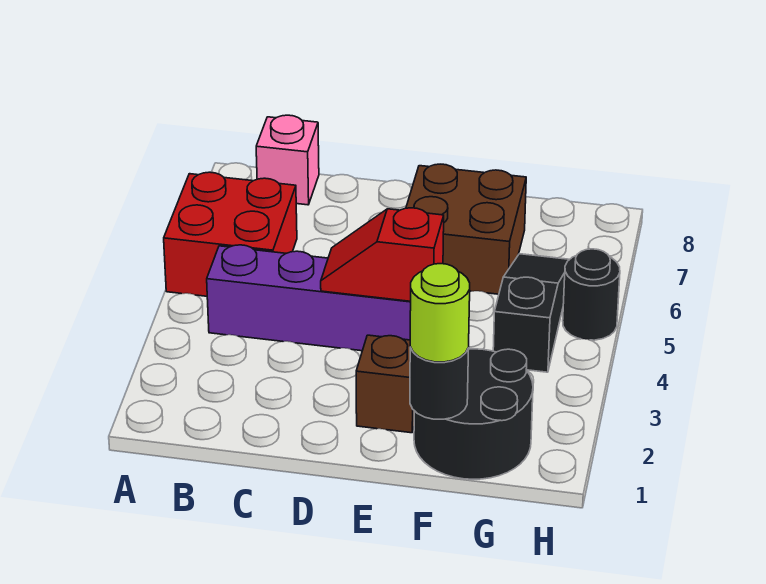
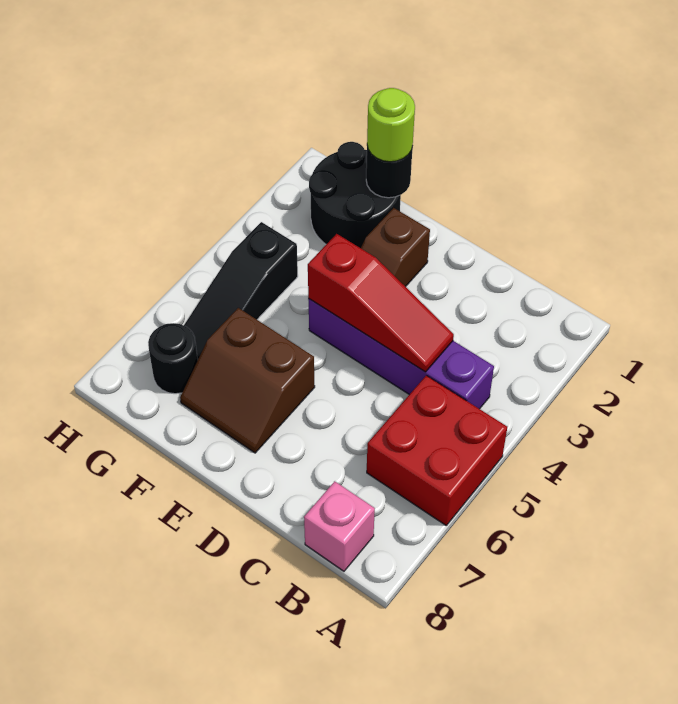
red slope D4:E4 level 2 top E -> red slope C4:E4 level 2 top E
brown brick E6:F7 level 1 -> brown slope E6:F7 level 1 top 6
black round brick H5 level 1 -> black round brick G7 level 1

